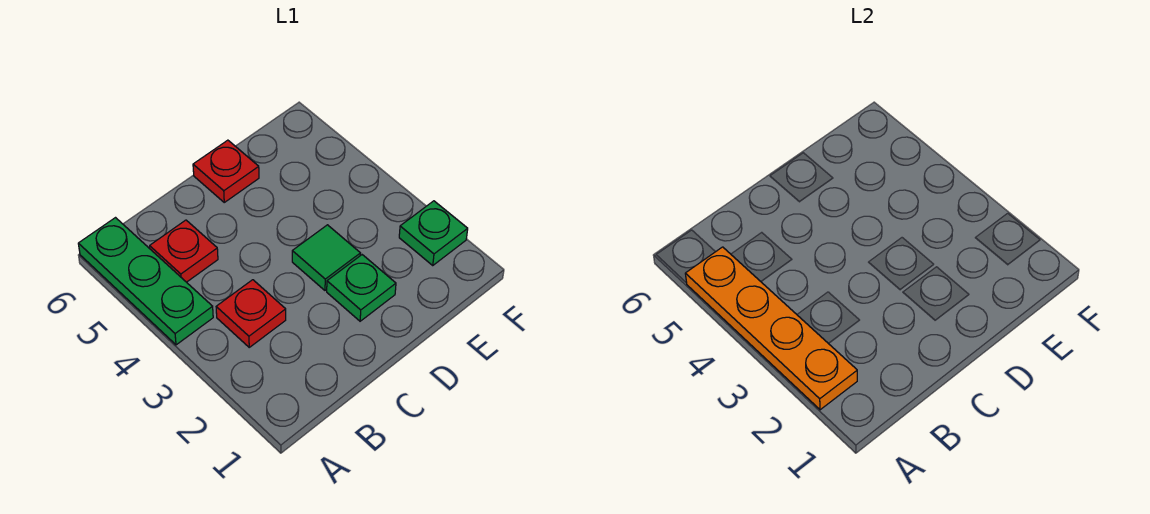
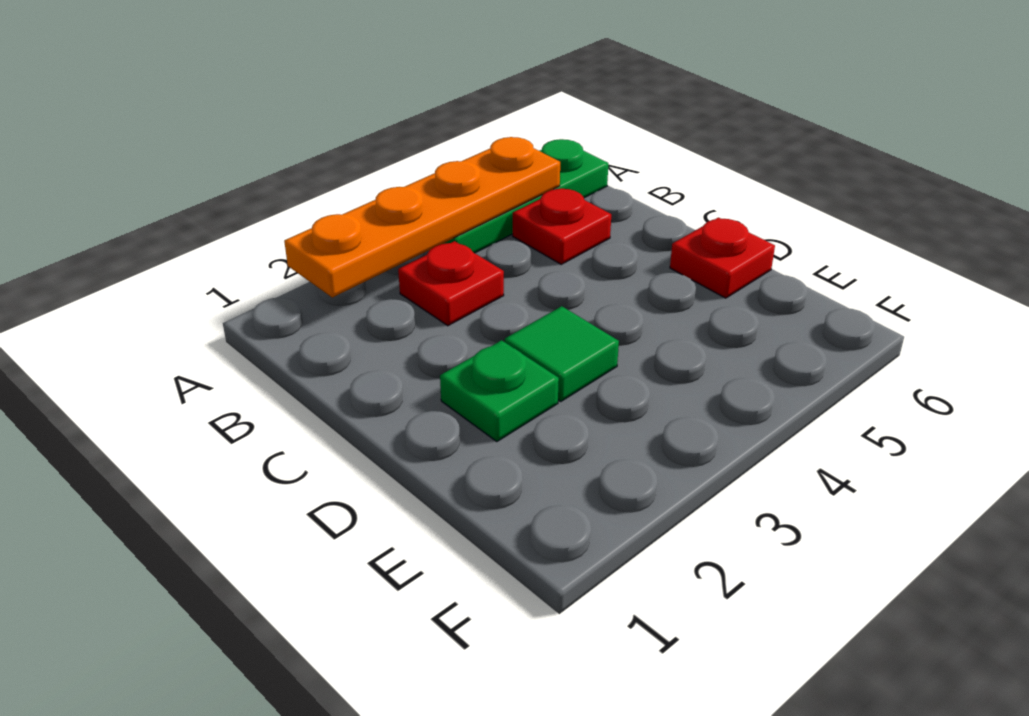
green plate F2 level 1 -> none

